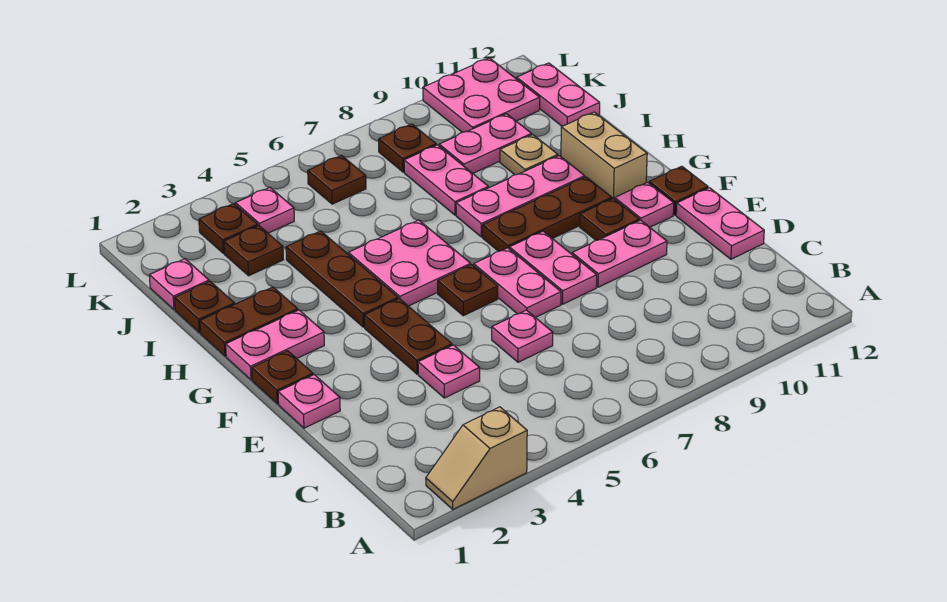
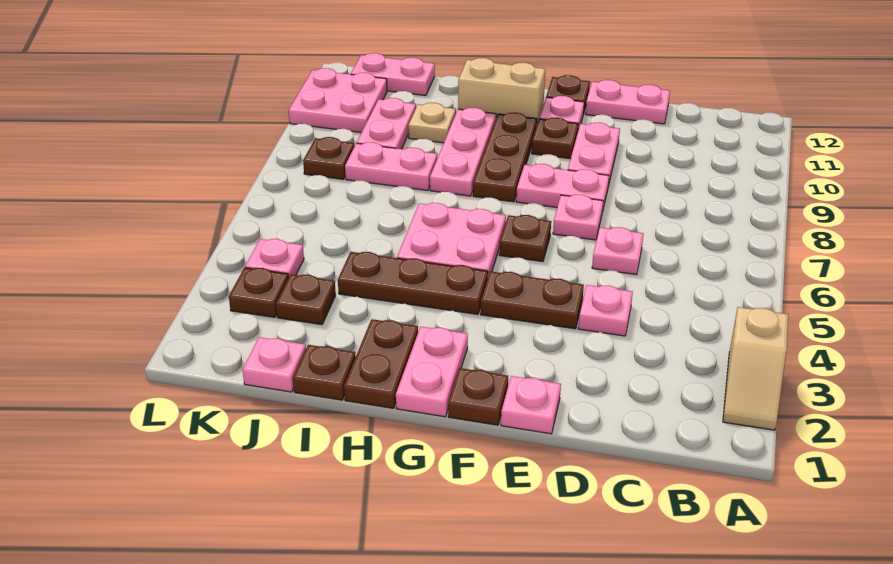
pink plate E7:F7 level 1 -> pink plate E7 level 1
brown plate K6 level 1 -> none

